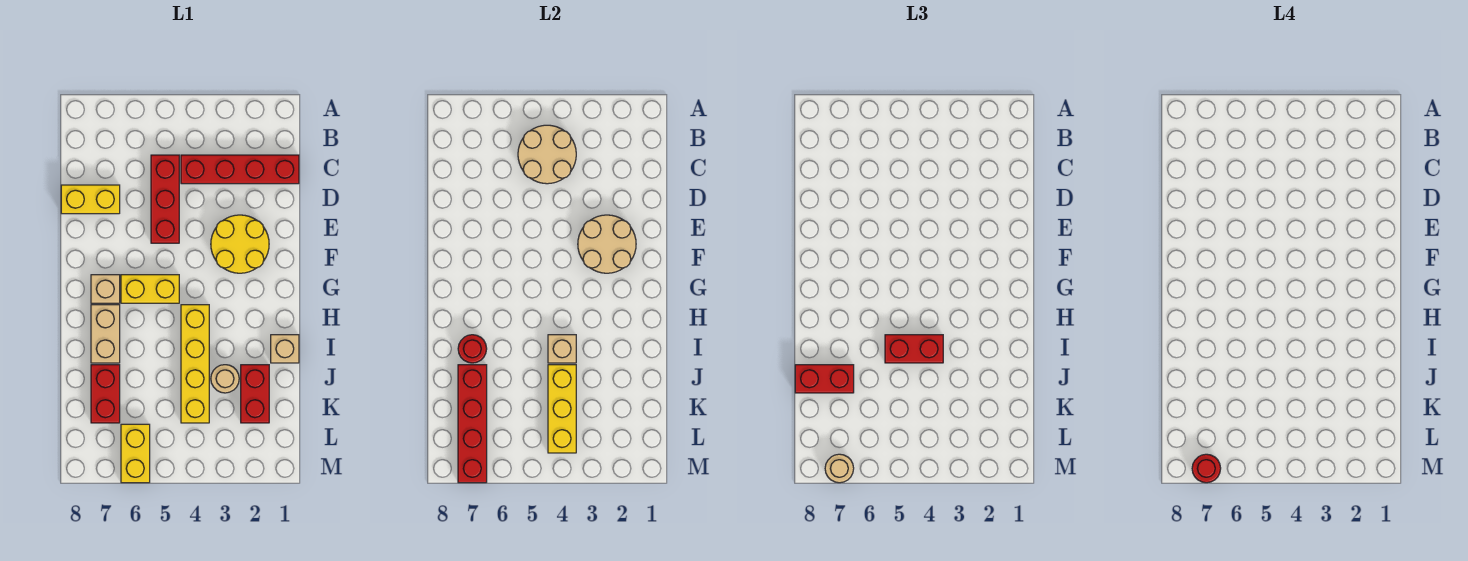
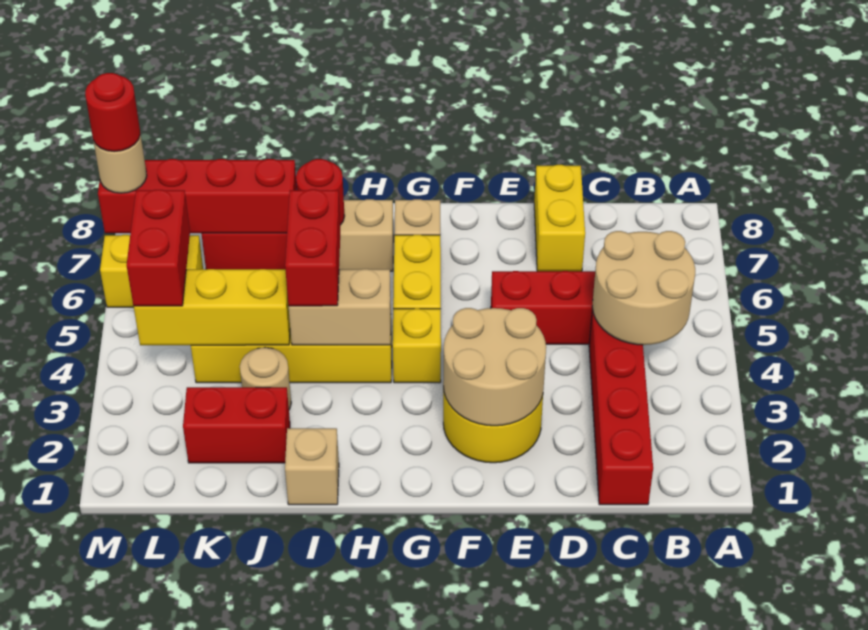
none -> yellow brick G4 level 1
tan brick I4 level 2 -> tan brick H4:I4 level 2
red brick J7:J8 level 3 -> red brick L4:L5 level 3

